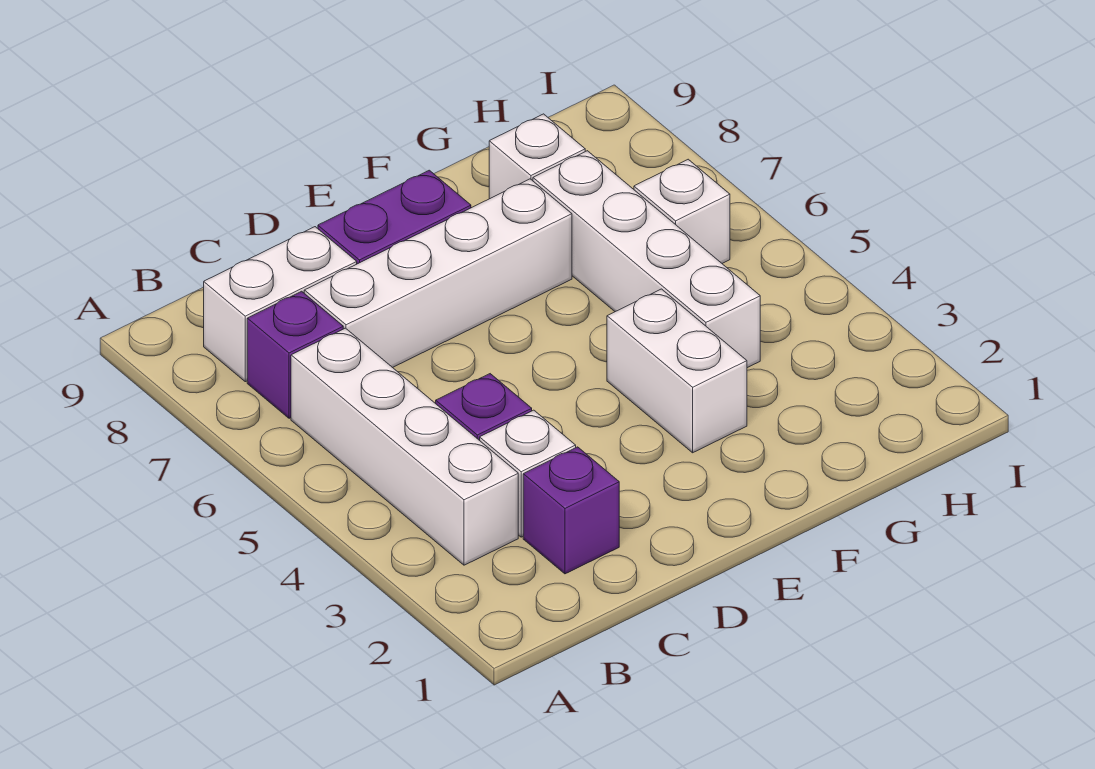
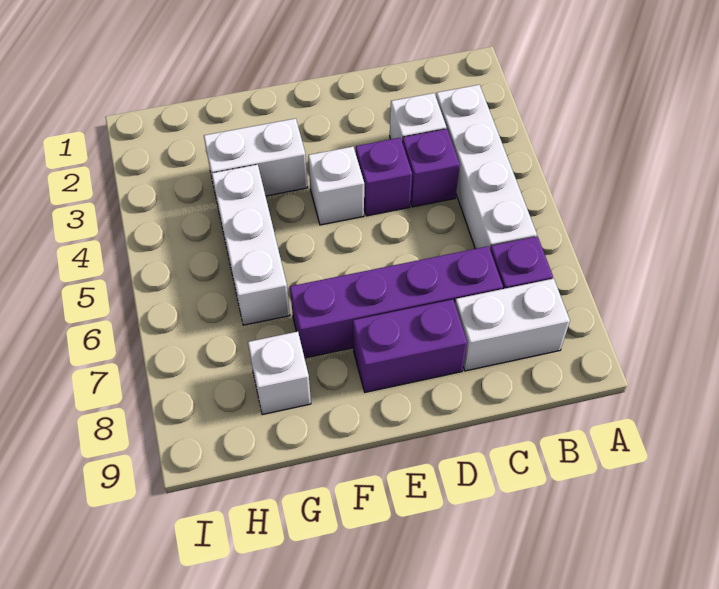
purple brick C2 level 1 -> purple brick D4 level 1
white brick C7:F7 level 1 -> purple brick C7:F7 level 1
white brick F3:F4 level 1 -> white brick F3:G3 level 1
white brick G4:G7 level 1 -> white brick G4:G6 level 1
white brick H6 level 1 -> white brick E4 level 1

